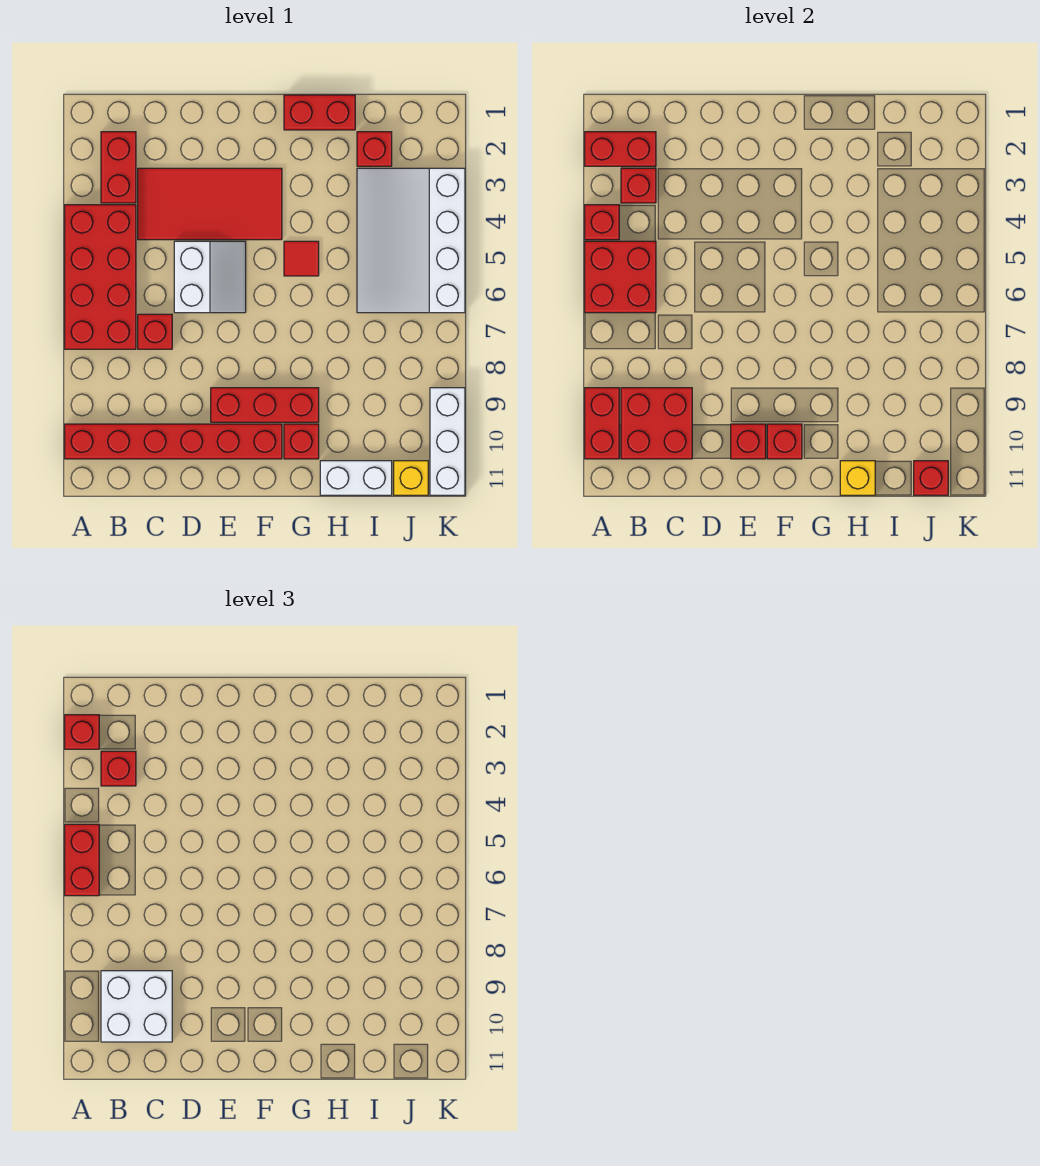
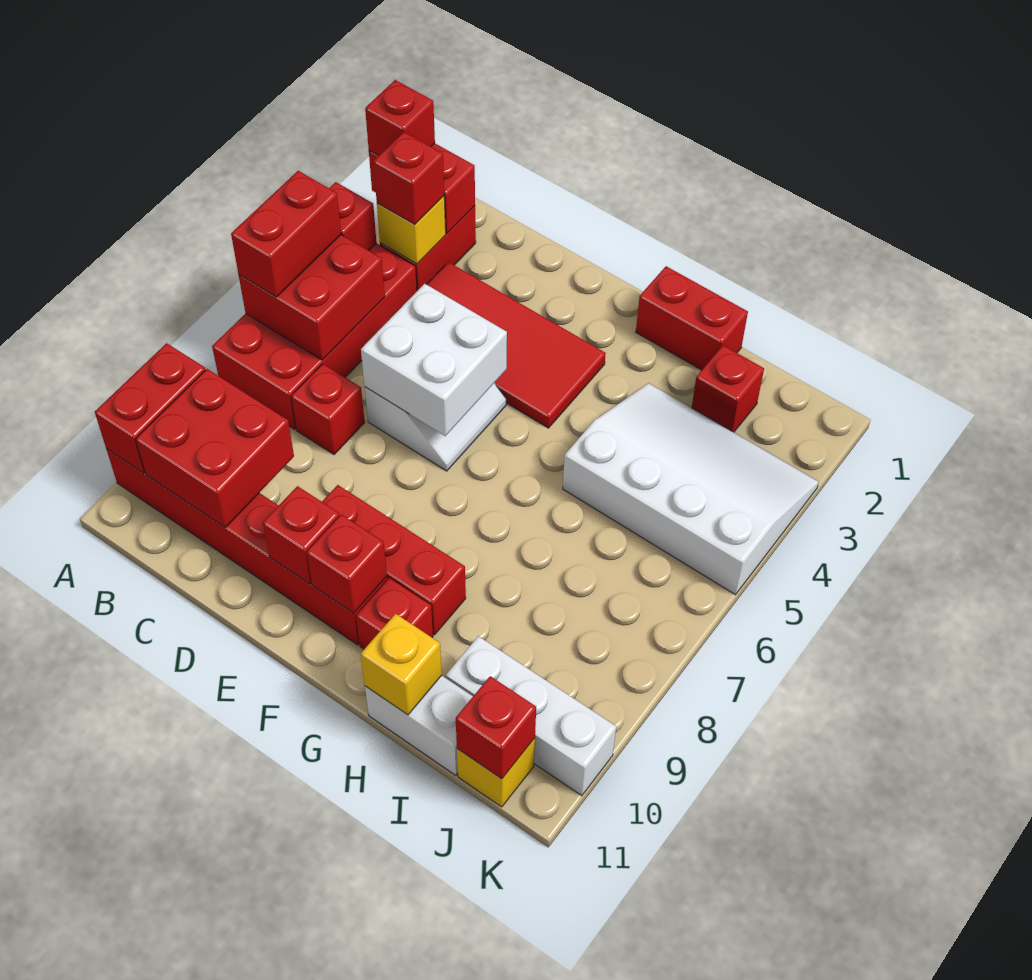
red brick B3 level 2 -> yellow brick B3 level 2
white brick B9:C10 level 3 -> white brick D5:E6 level 2
red tile G5 level 1 -> none
white slope I3:K6 level 1 top K -> white slope H3:K5 level 1 top 5
white brick K9:K11 level 1 -> white brick I10:K10 level 1

